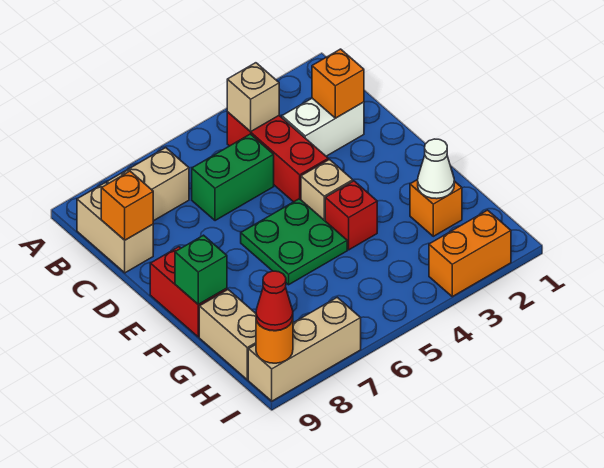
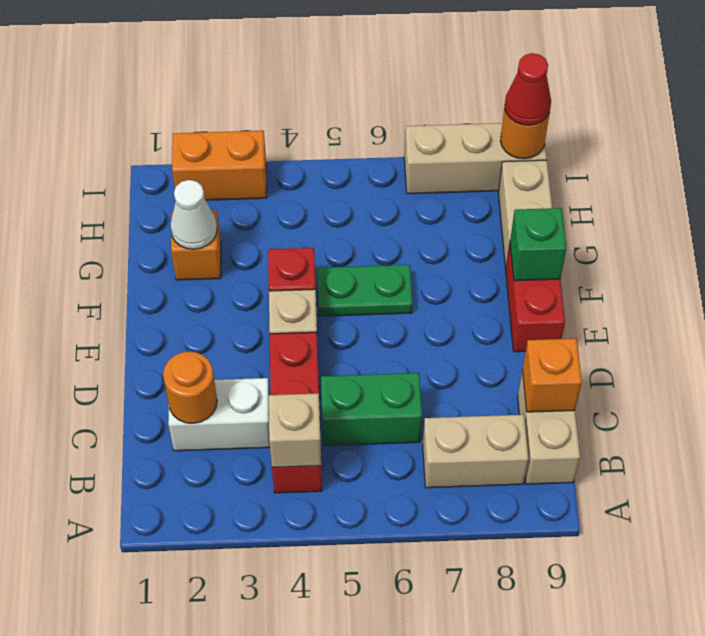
orange brick C2 level 2 -> orange round brick C2 level 2
green plate E5:F6 level 1 -> green plate F5:F6 level 1

